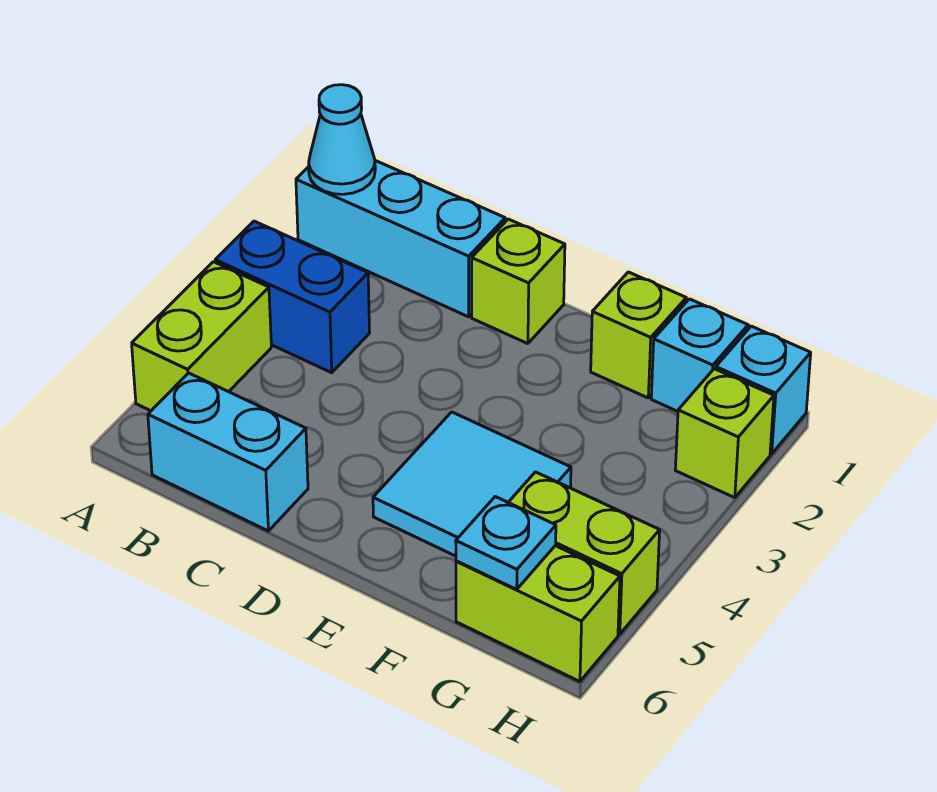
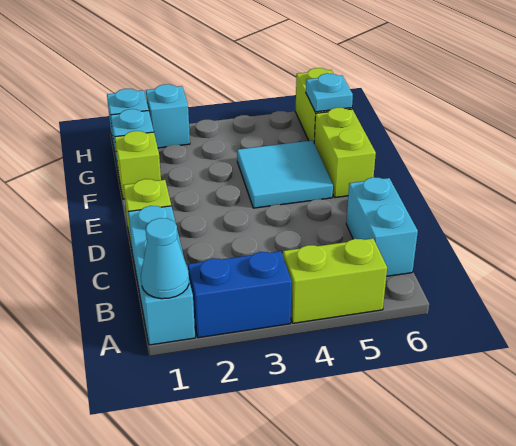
blue brick A3:B3 level 1 -> blue brick A2:A3 level 1
lime brick G5:H5 level 1 -> lime brick E6:F6 level 1
lime brick H2 level 1 -> cyan brick H2 level 1

